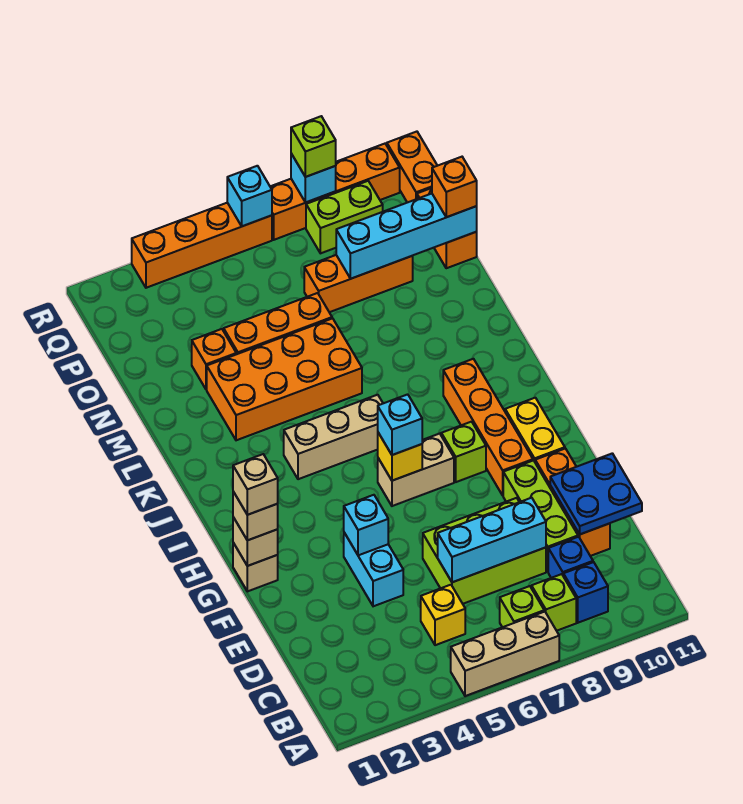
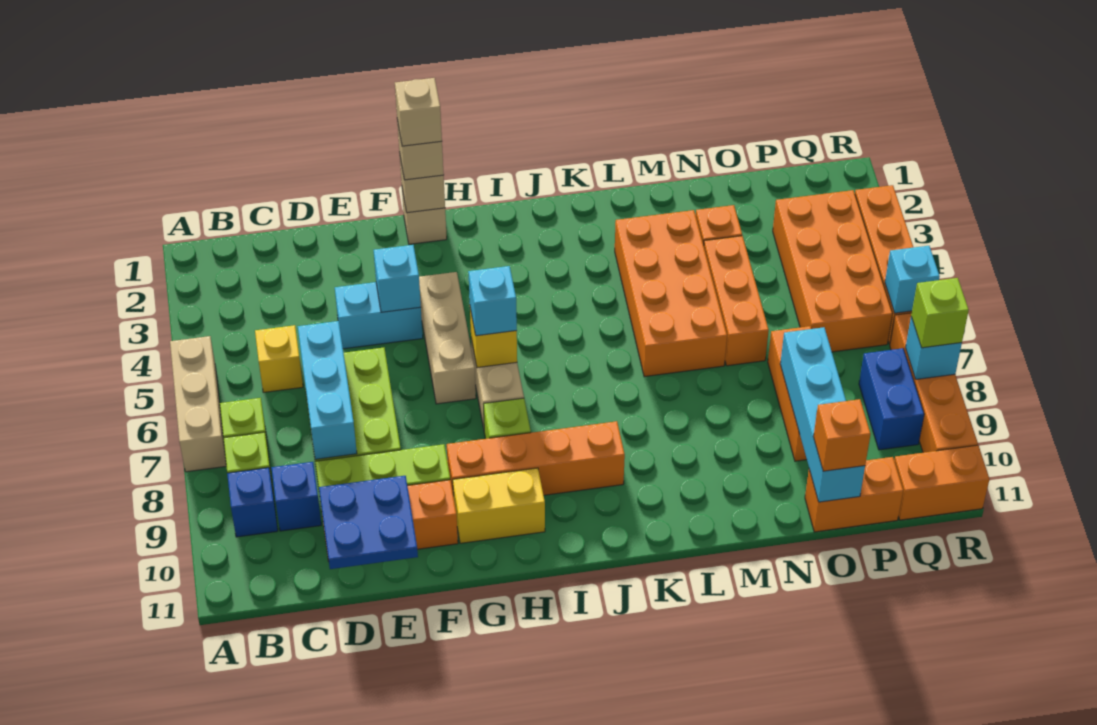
tan brick J4:J6 level 1 -> tan brick G4:G6 level 1
none -> orange brick P3:Q6 level 1
lime brick Q8:Q9 level 1 -> blue brick Q8:Q9 level 1

